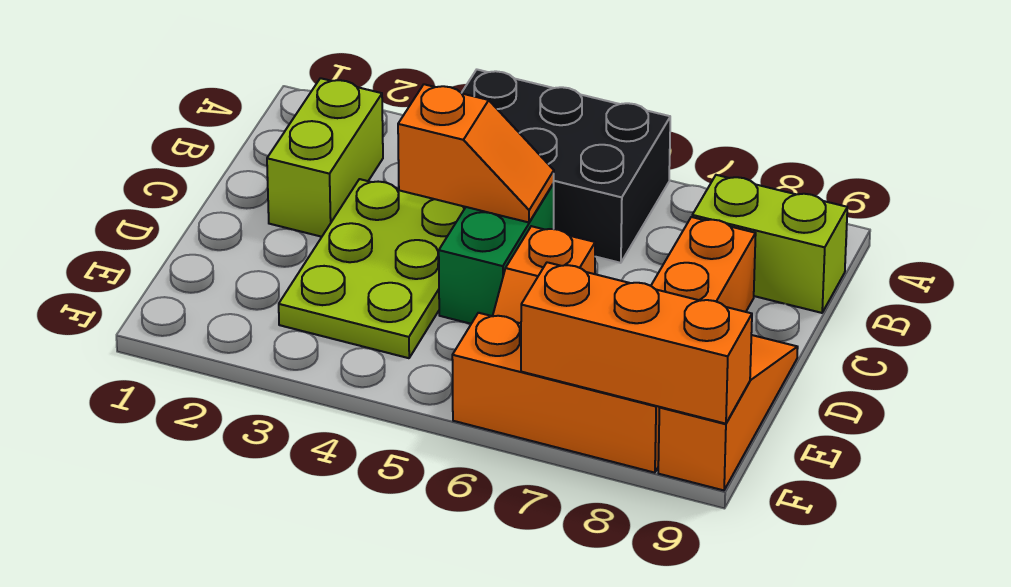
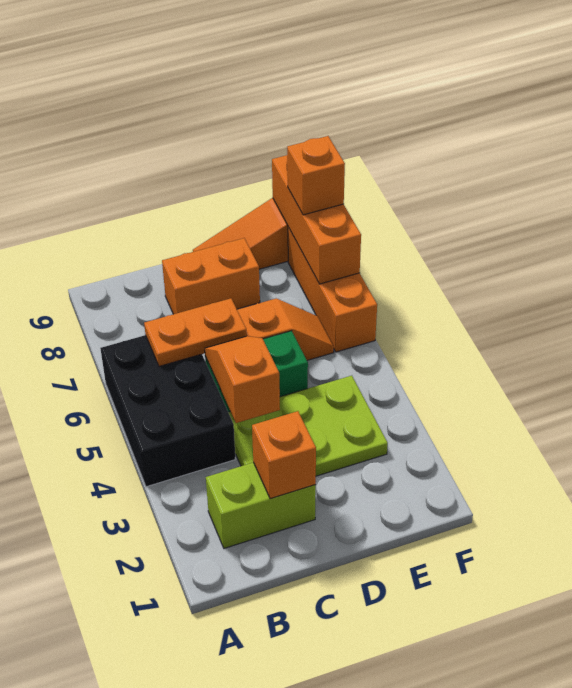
none -> orange plate B6:C6 level 2
lime brick B8:B9 level 1 -> none
none -> orange brick C2 level 2
none -> orange brick F8 level 3

